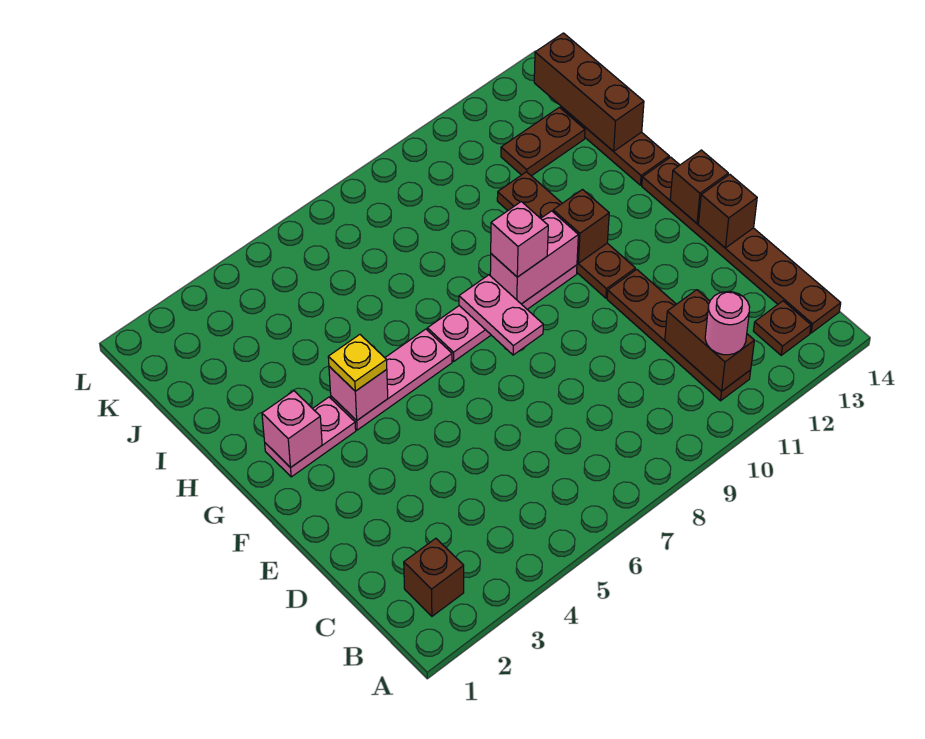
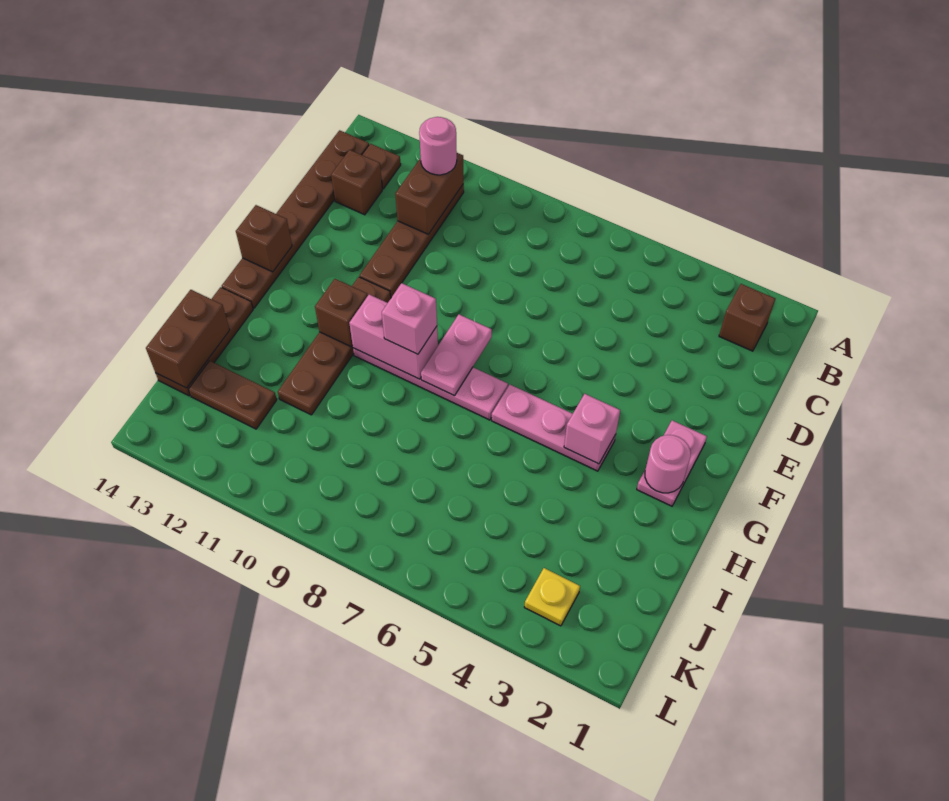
brown brick E14 level 2 -> brown brick C13 level 1
pink plate G2:G3 level 1 -> pink plate F2:G2 level 1
pink brick G2 level 2 -> pink round brick G2 level 2
yellow plate G4 level 3 -> yellow plate K3 level 1
brown brick I14:K14 level 2 -> brown brick I14:J14 level 2

